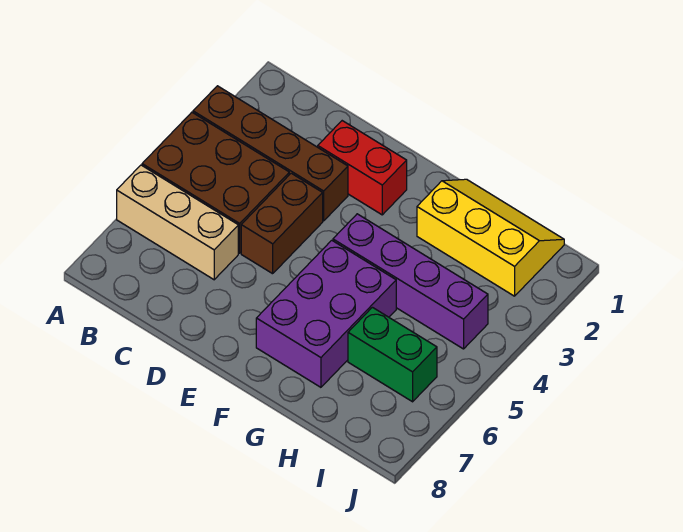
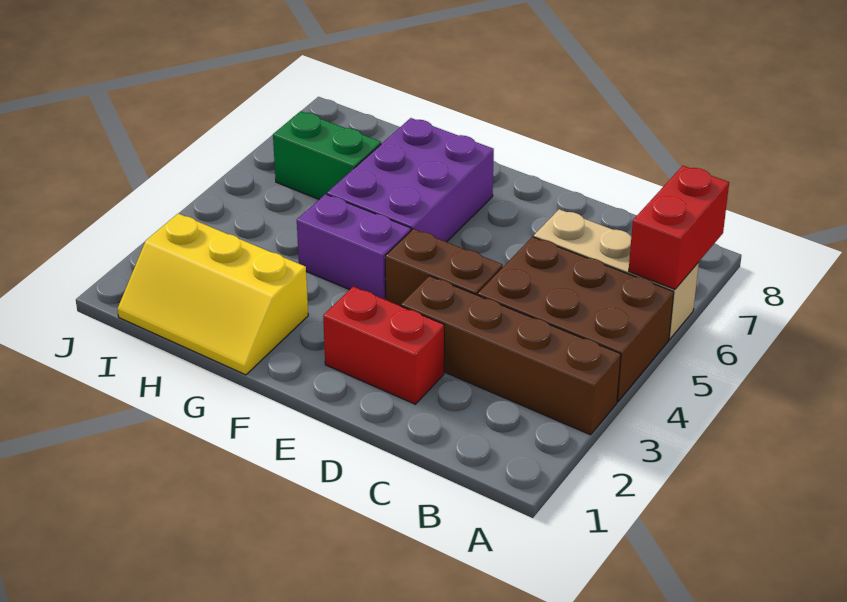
none -> red brick A6:A7 level 2
brown brick D4:D5 level 1 -> brown brick D4:E4 level 1
purple brick F4:I4 level 1 -> purple brick F4:G4 level 1

